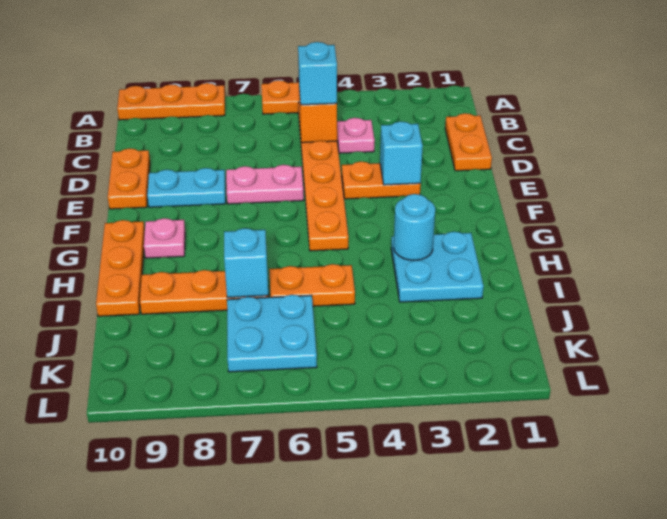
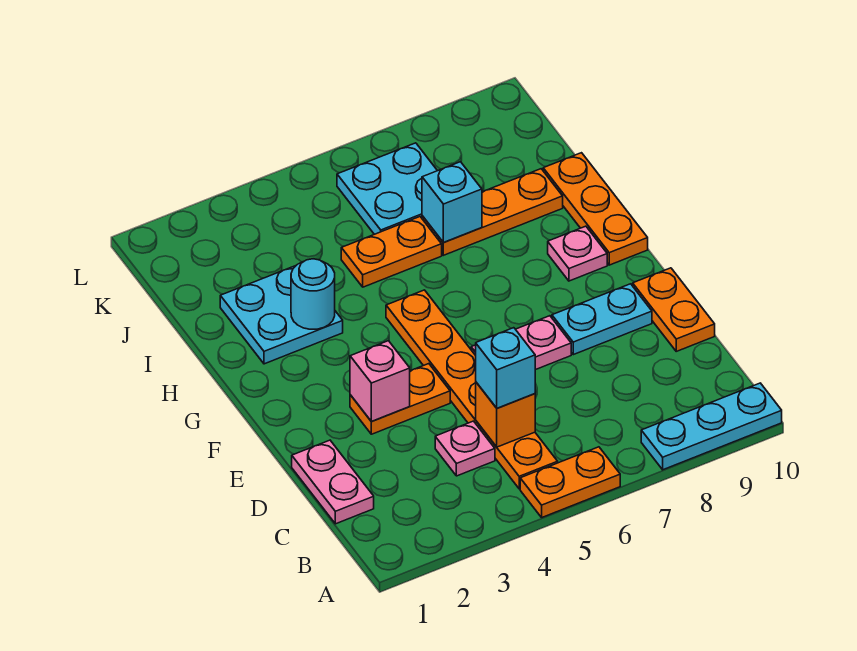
orange plate A8:A10 level 1 -> cyan plate A8:A10 level 1
orange plate C1:D1 level 1 -> pink plate C1:D1 level 1
cyan brick E3 level 2 -> pink brick E3 level 2

